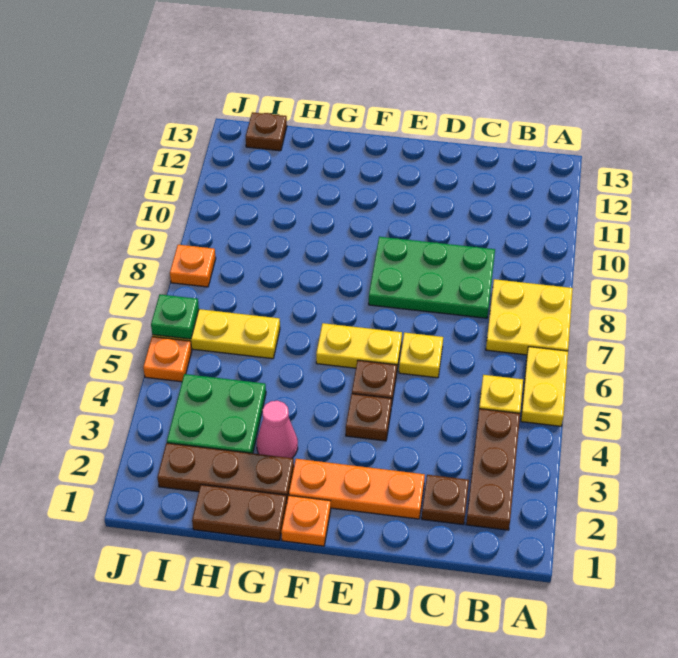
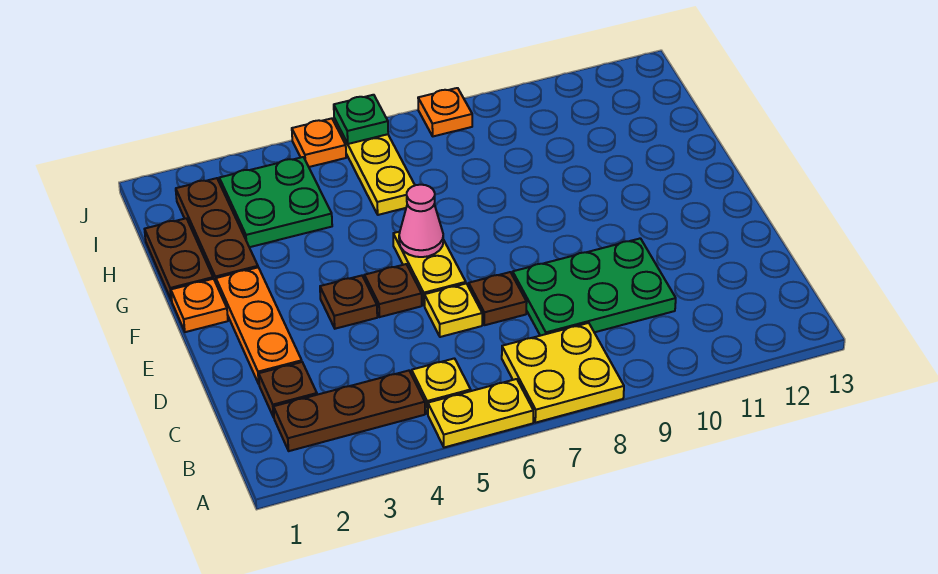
green plate C8:E9 level 1 -> green plate C8:D10 level 1
pink cone G3 level 1 -> pink cone F6 level 2
brown plate I13 level 1 -> brown plate D7 level 1

